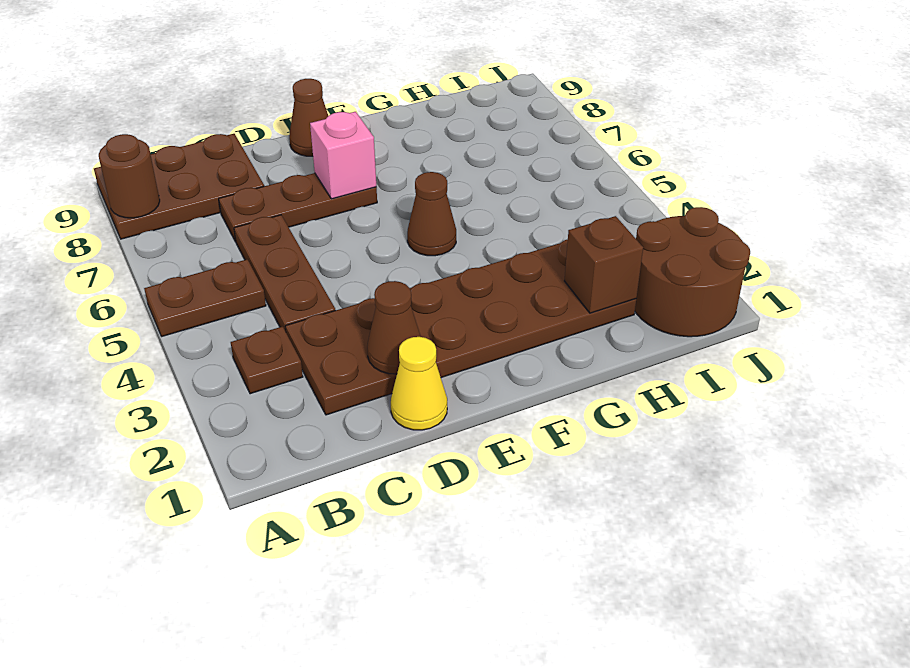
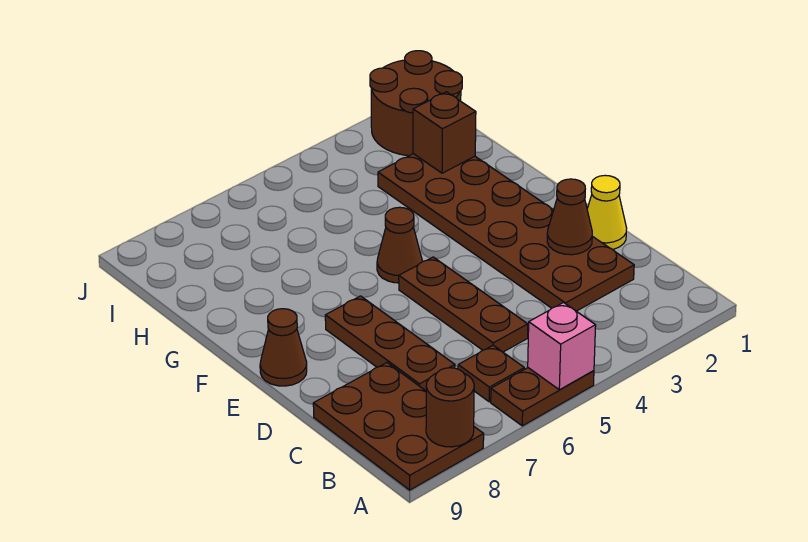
brown plate A5:B5 level 1 -> brown plate A5:A6 level 1
brown plate B3 level 1 -> brown plate B6 level 1
brown plate C4:C6 level 1 -> brown plate C5:E5 level 1
pink brick E7 level 2 -> pink brick A5 level 2

